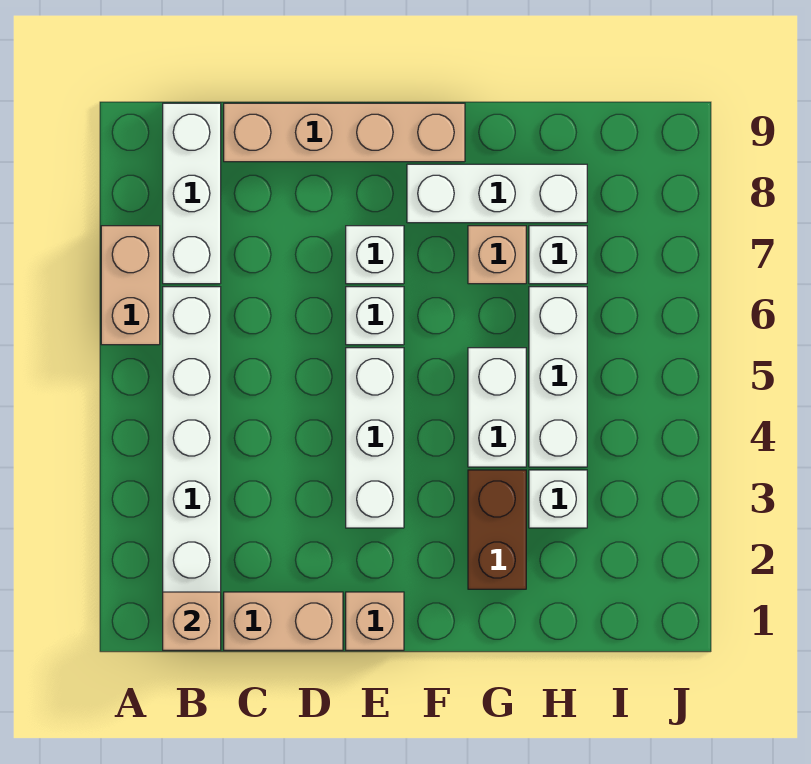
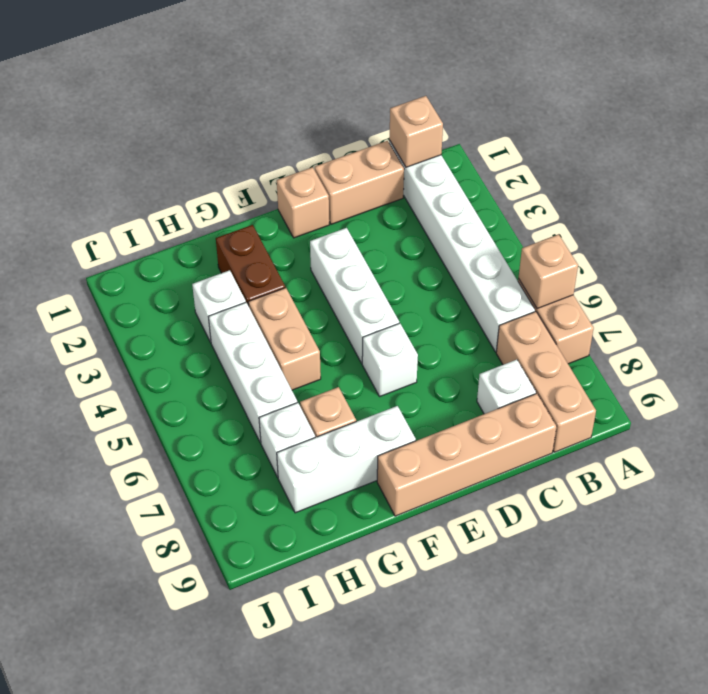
none -> tan brick A6 level 2
white brick B7:B9 level 1 -> tan brick B7:B9 level 1
white brick E7 level 1 -> white brick C8 level 1
white brick G4:G5 level 1 -> tan brick G4:G5 level 1

